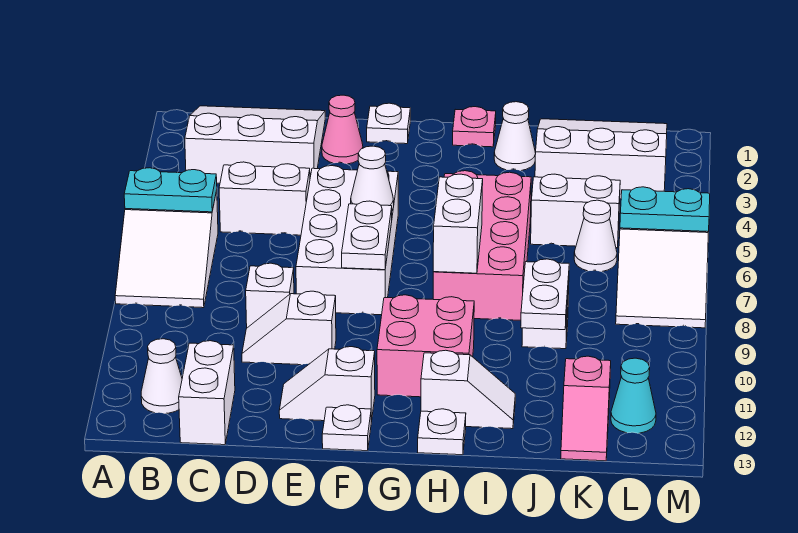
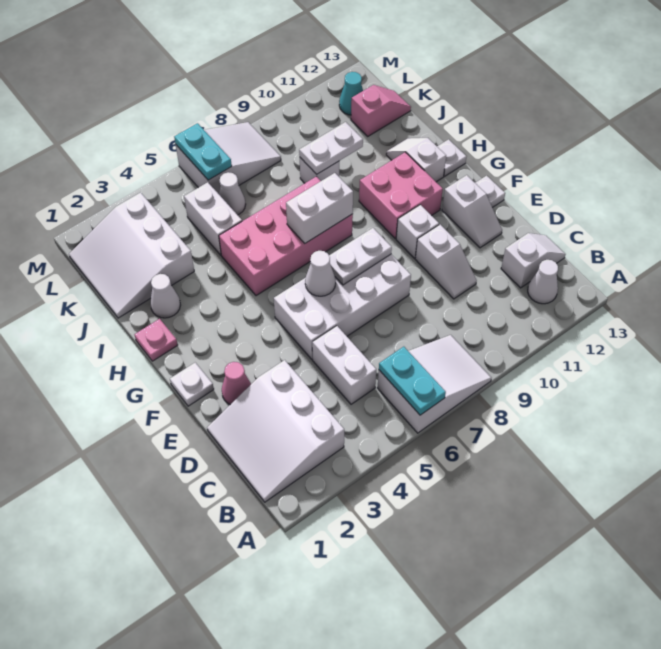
white brick C12:C13 level 1 -> white slope C12:C13 level 1 top 12
white brick D9 level 1 -> white brick F10 level 1

